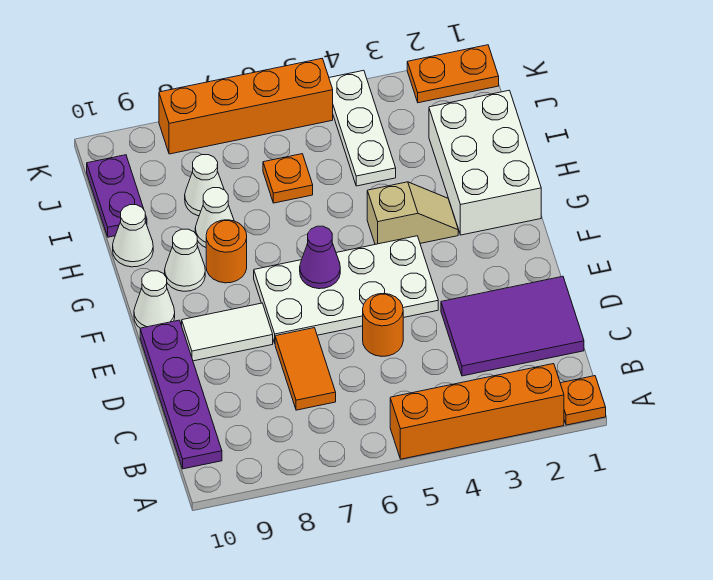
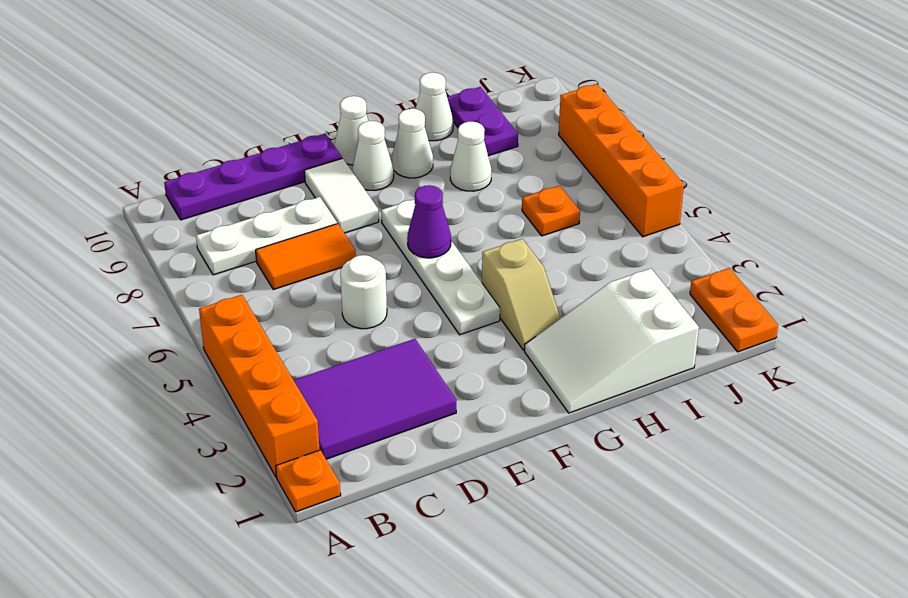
purple tile C1:D3 level 1 -> purple tile B2:D3 level 1
orange round brick D5 level 1 -> white round brick D5 level 1
white plate E4:F7 level 1 -> white plate F4:F7 level 1
white brick G1:I2 level 1 -> white slope G1:I2 level 1 top I
orange round brick G8 level 1 -> none
white plate I4:K4 level 1 -> white plate B8:D8 level 1
white cone I8 level 1 -> white cone F9 level 1
purple plate I10:J10 level 1 -> purple plate I9:I10 level 1

